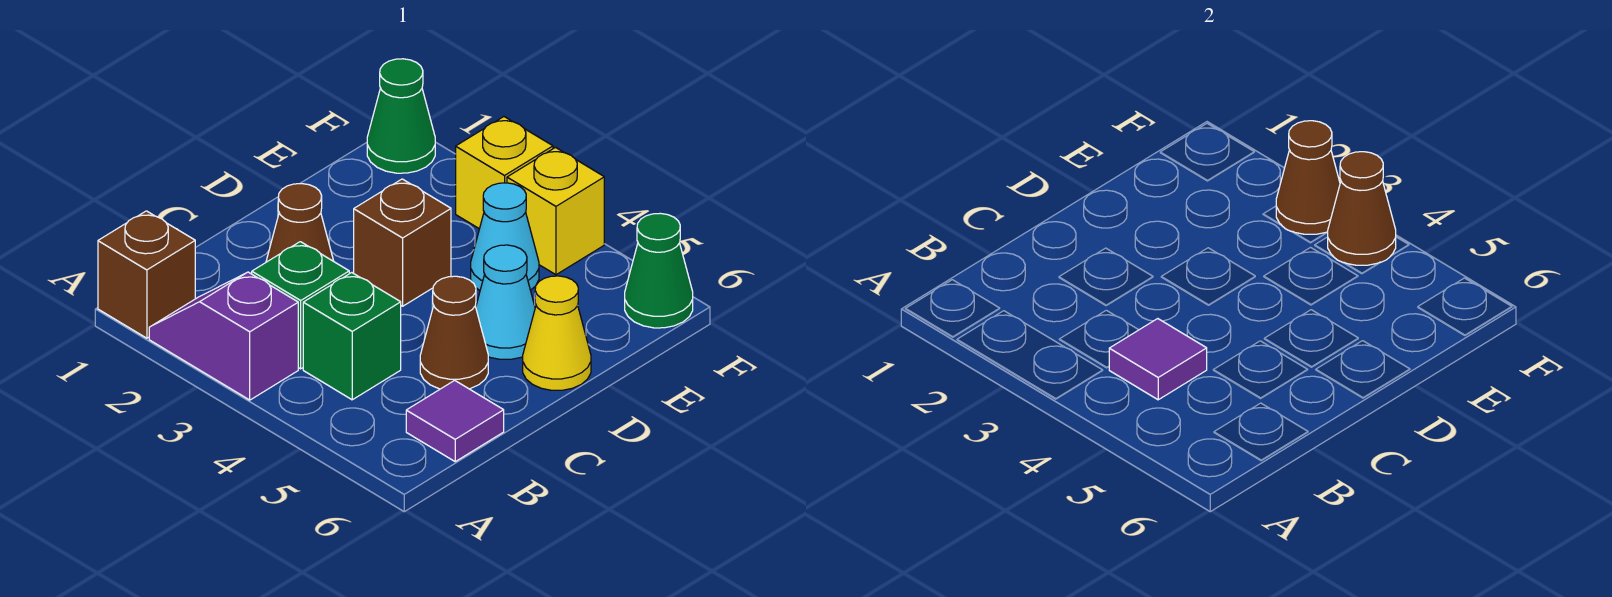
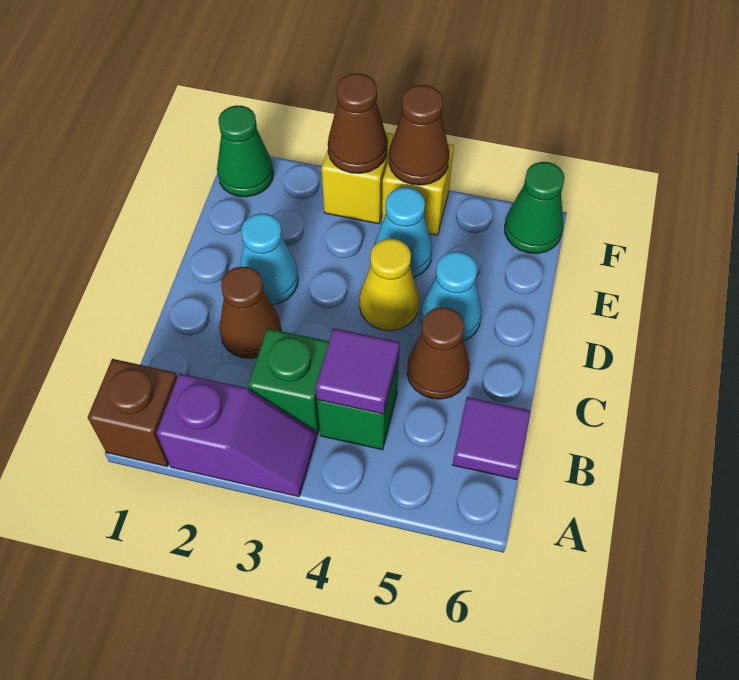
purple slope A2:A3 level 1 top 3 -> purple slope A2:A3 level 1 top 2
none -> cyan cone D2 level 1
brown brick D3 level 1 -> none
yellow cone D6 level 1 -> yellow cone D4 level 1

